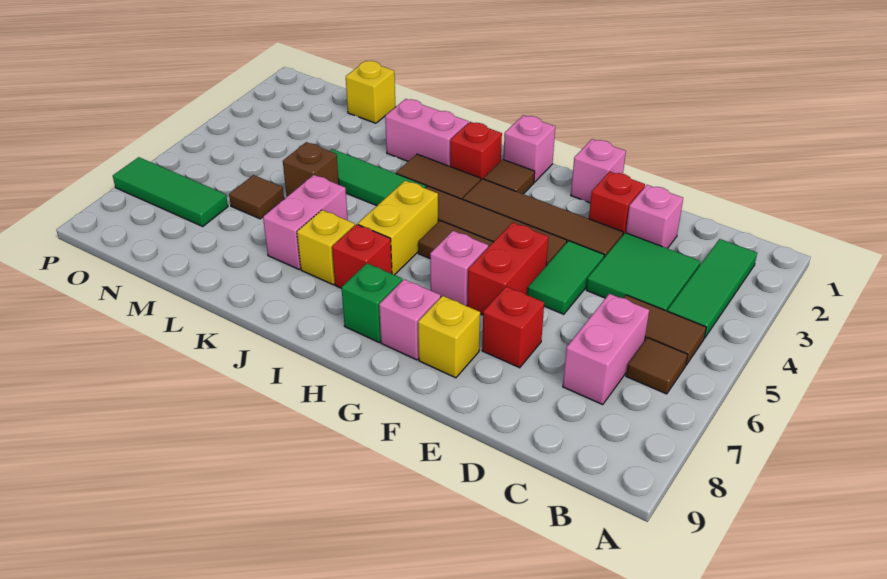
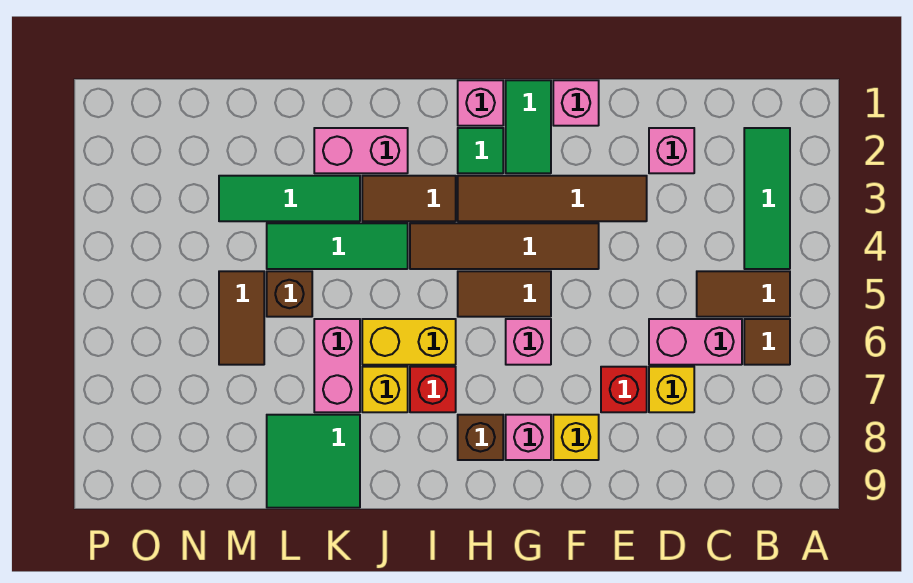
green tile C3:D4 level 1 -> green tile K8:L9 level 1
pink brick C6:C7 level 1 -> pink brick C6:D6 level 1
red brick E2 level 1 -> none
green tile E4:E5 level 1 -> green tile G1:G2 level 1
red brick F5:F6 level 1 -> none
brown tile H2 level 1 -> green tile H2 level 1
green brick H8 level 1 -> brown brick H8 level 1
red brick I2 level 1 -> none
yellow brick I5:I6 level 1 -> yellow brick I6:J6 level 1
yellow brick M1 level 1 -> yellow brick D7 level 1
brown tile M6 level 1 -> brown tile M5:M6 level 1
green tile N7:P7 level 1 -> green tile K3:M3 level 1

